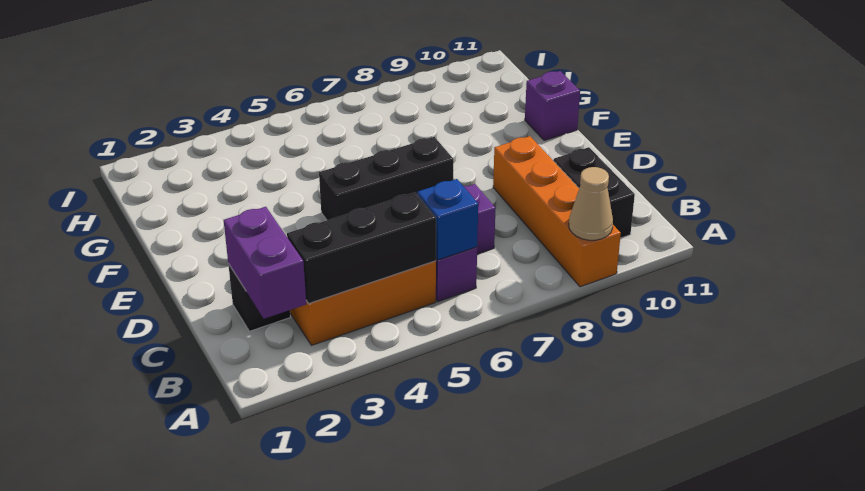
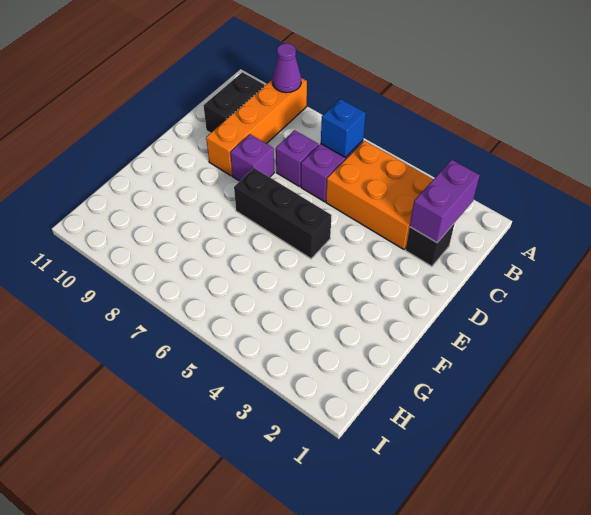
tan cone A9 level 2 -> purple cone A9 level 2
black brick B3:B5 level 2 -> none
purple brick F11 level 1 -> purple brick D8 level 1

